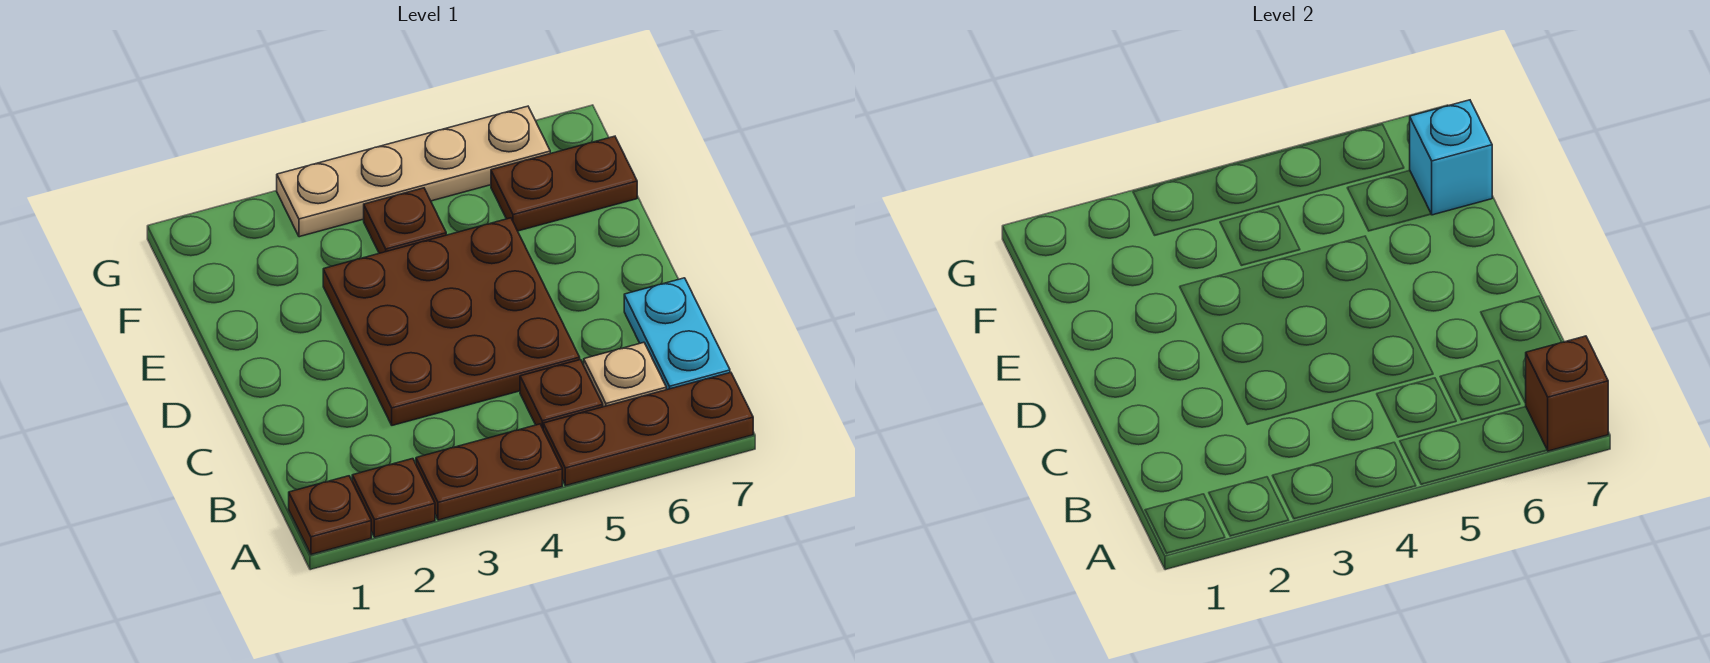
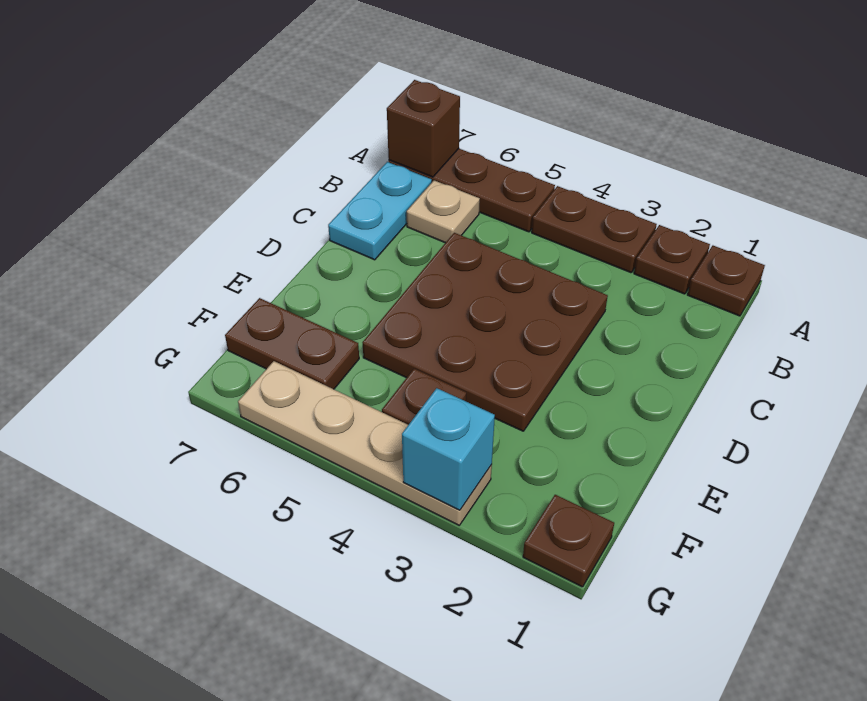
brown plate B5 level 1 -> brown plate G1 level 1
cyan brick F7 level 2 -> cyan brick G3 level 2

